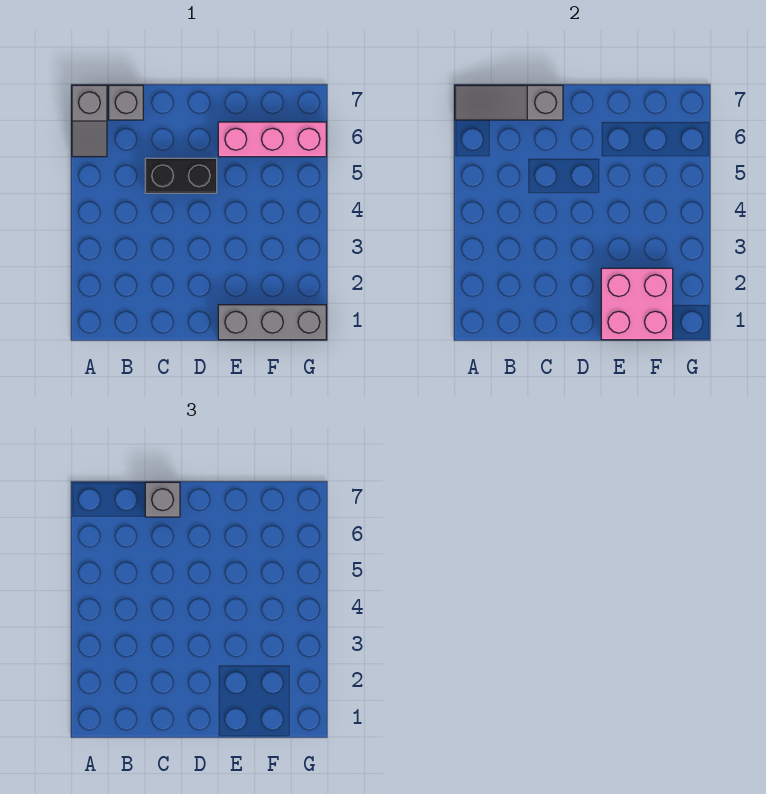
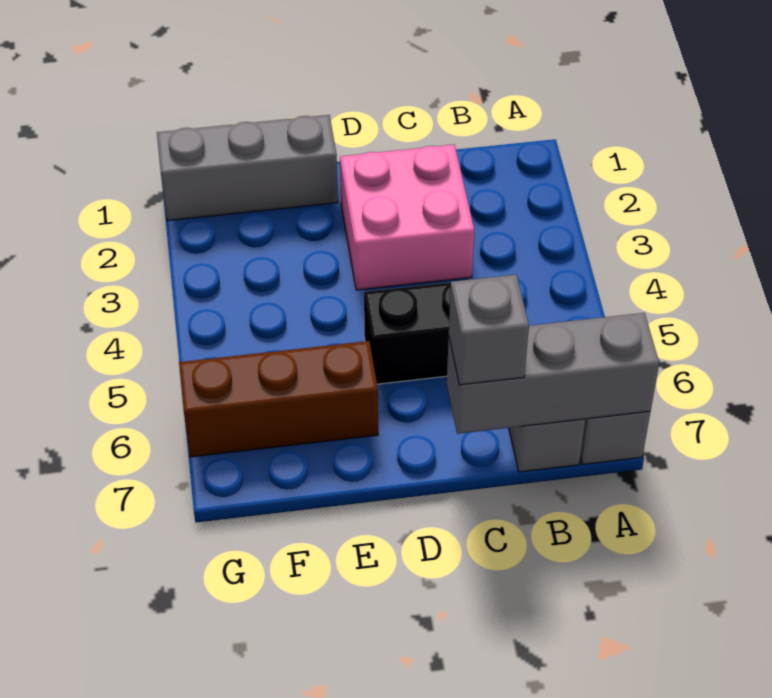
grey slope A7:C7 level 2 top C -> grey brick A7:C7 level 2
pink brick E1:F2 level 2 -> pink brick C2:D3 level 1
pink brick E6:G6 level 1 -> brown brick E6:G6 level 1

